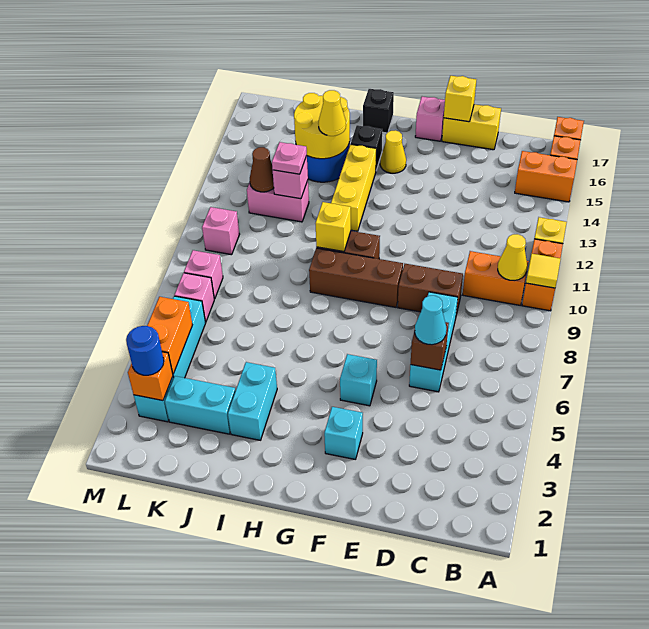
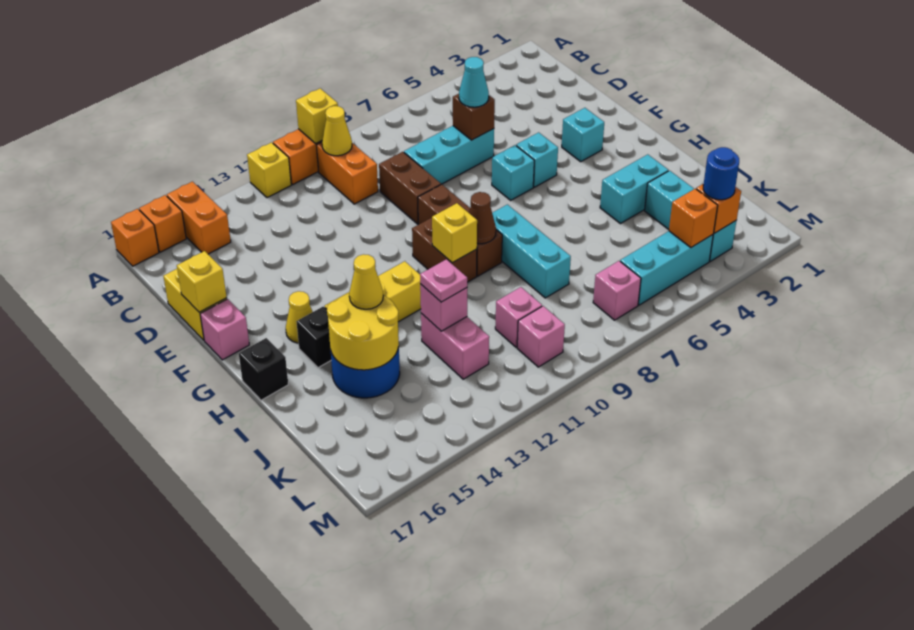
yellow tile A10 level 2 -> yellow brick A10 level 2
none -> cyan brick F6 level 1
none -> cyan brick H8:J8 level 1
brown cone K12 level 2 -> brown cone H9 level 2
orange brick L4:L5 level 2 -> orange brick L4 level 2
pink brick L8 level 1 -> pink brick K10 level 1

